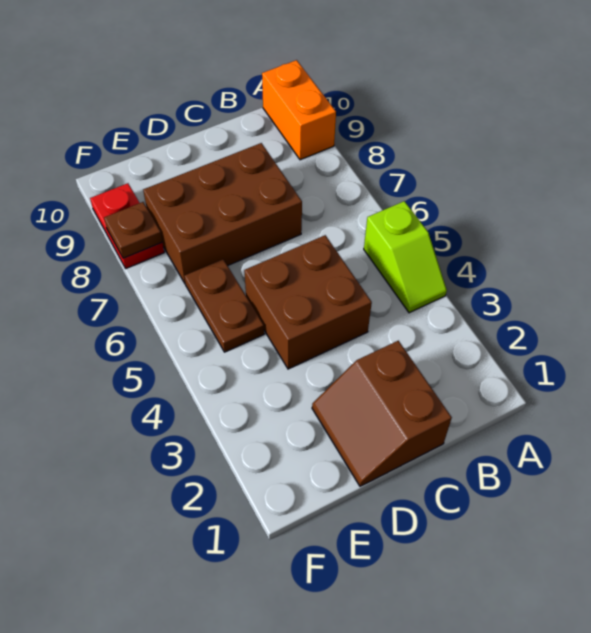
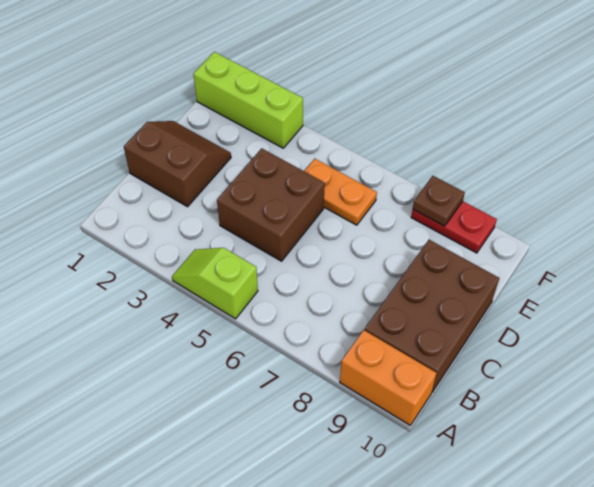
brown brick C7:E8 level 1 -> brown brick B9:D10 level 1
brown plate E5:E6 level 1 -> orange plate E5:E6 level 1
none -> lime brick F1:F3 level 1

